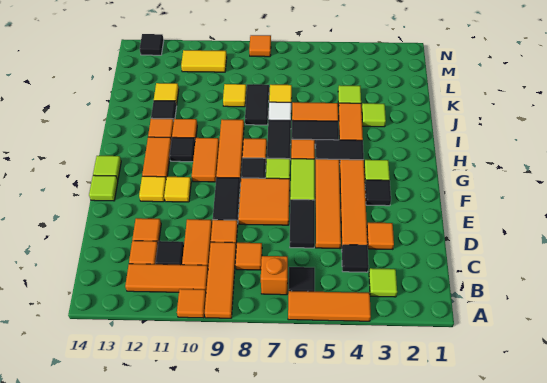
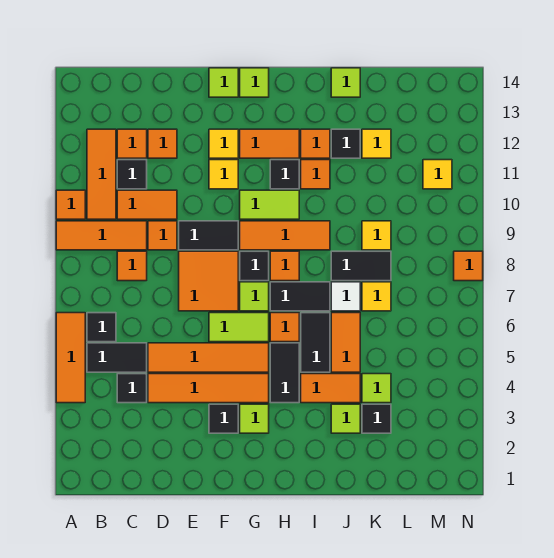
lime tile B3 level 1 -> lime tile J14 level 1
orange brick B7 level 1 -> none
orange tile D3 level 1 -> none
black tile D6:E6 level 1 -> black tile B5:C5 level 1
orange tile G10:H10 level 1 -> lime tile G10:H10 level 1
yellow tile M10:M11 level 1 -> yellow tile M11 level 1
black tile N13 level 1 -> black tile K3 level 1

